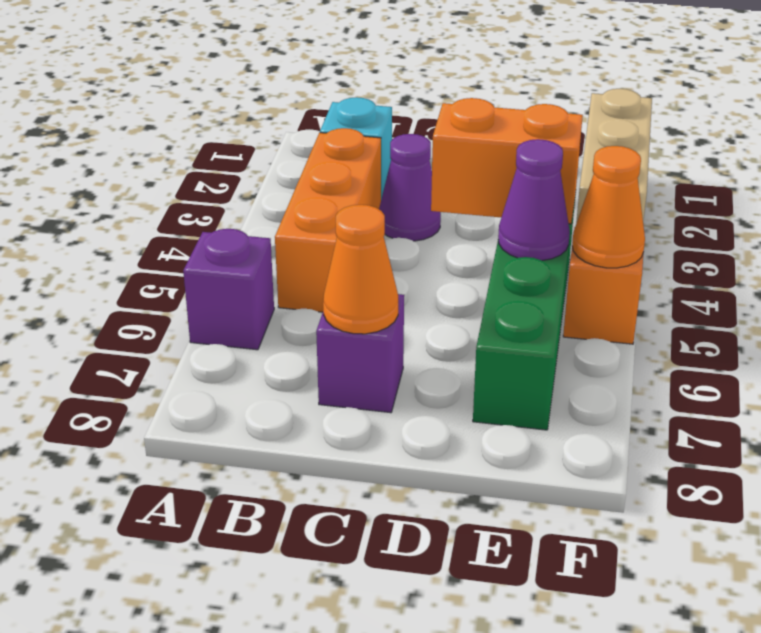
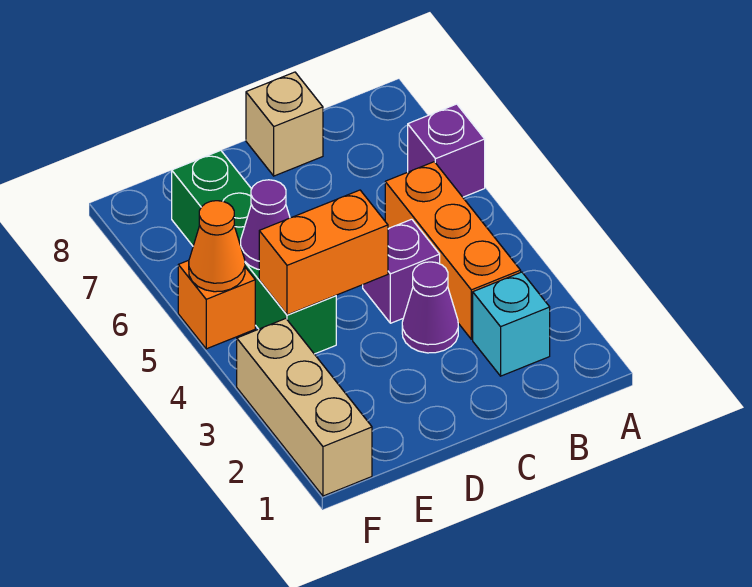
purple brick C7 level 1 -> purple brick C4 level 1
orange cone C7 level 2 -> none
none -> tan brick C8 level 1

